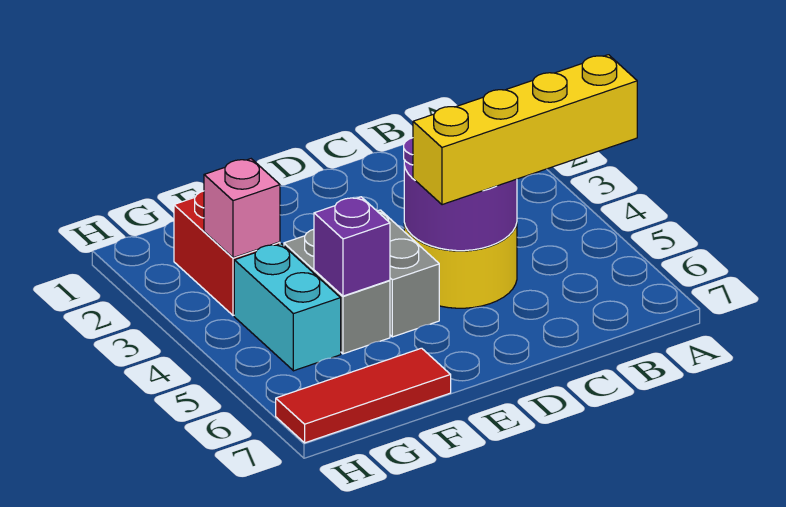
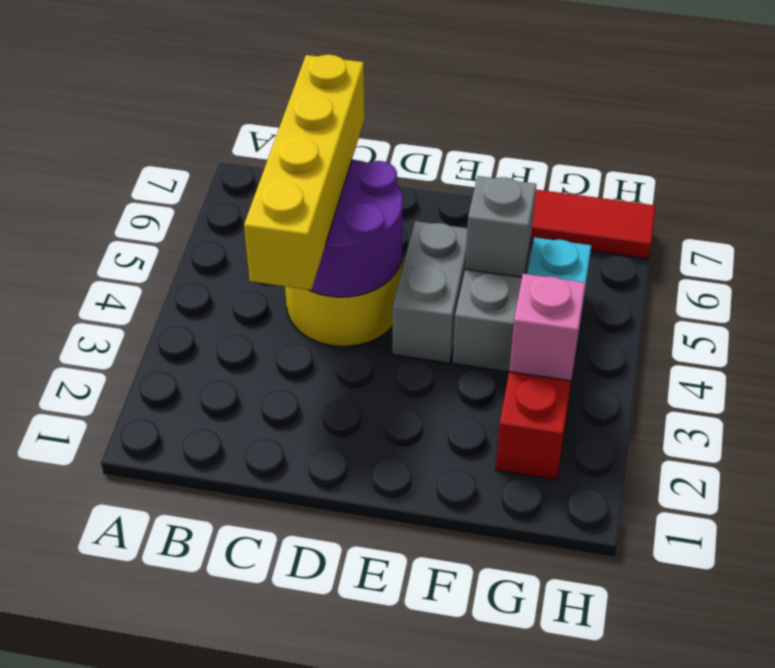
yellow brick A5:D5 level 3 -> yellow brick C3:C6 level 3
purple brick F5 level 2 -> grey brick F5 level 2

